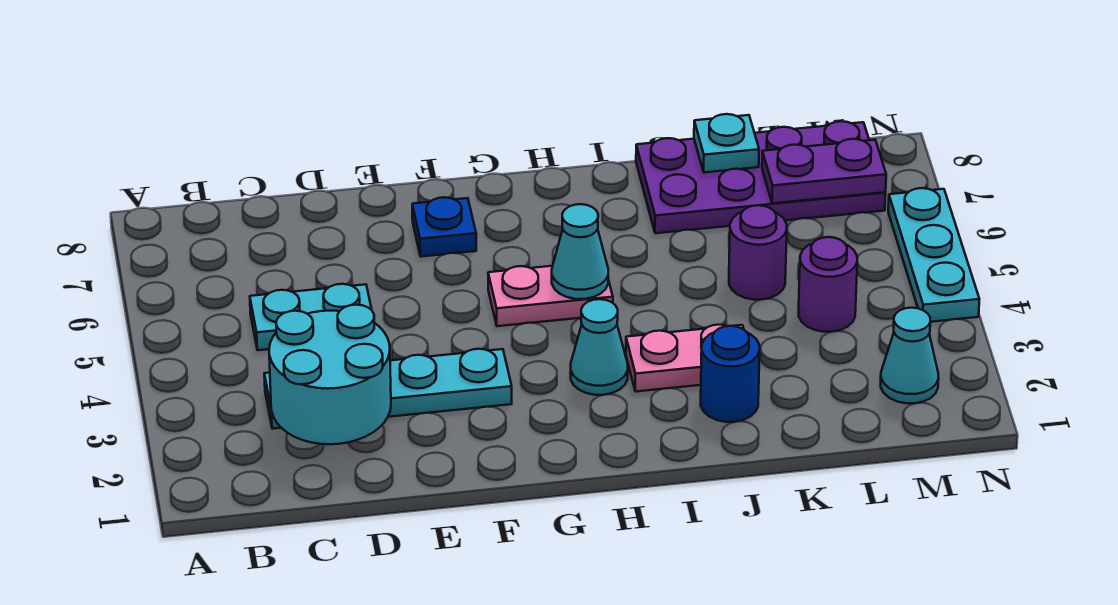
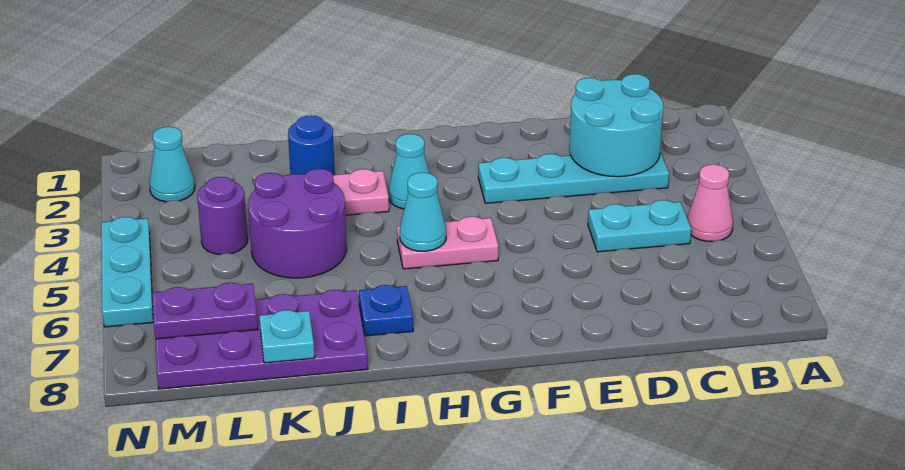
none -> pink cone B5 level 1
blue plate F7 level 1 -> blue plate I7 level 1
purple round brick K5 level 1 -> purple round brick J4:K5 level 1

